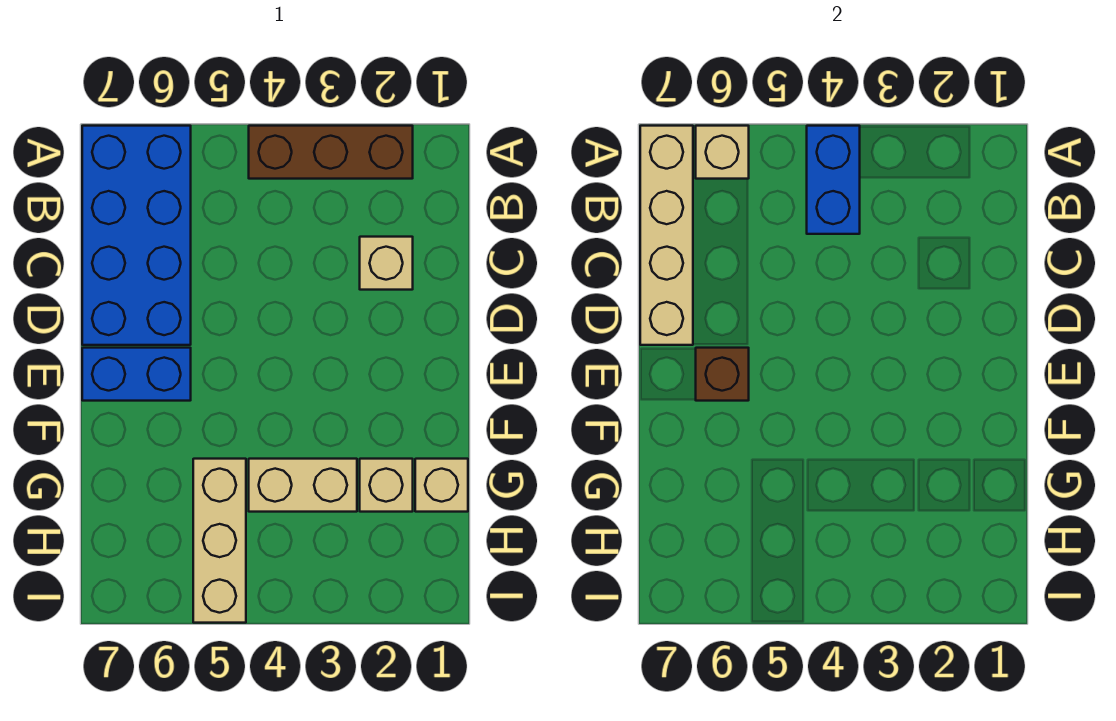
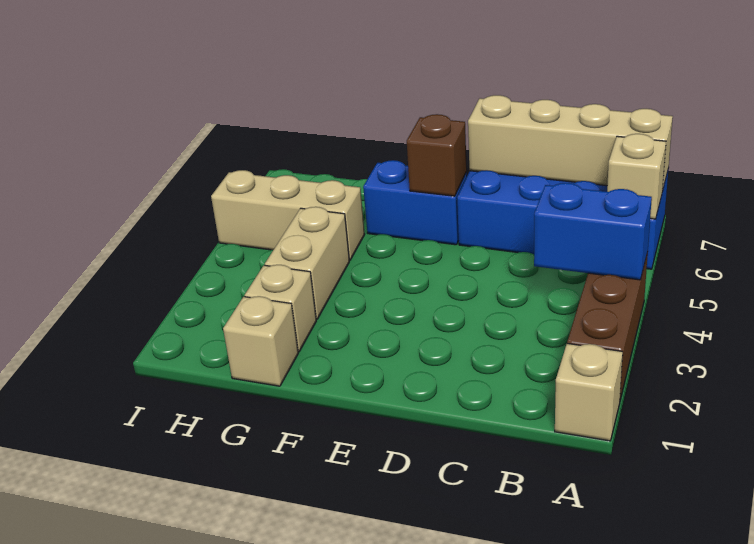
tan brick C2 level 1 -> tan brick A1 level 1
blue brick E6:E7 level 1 -> blue brick E6:F6 level 1

